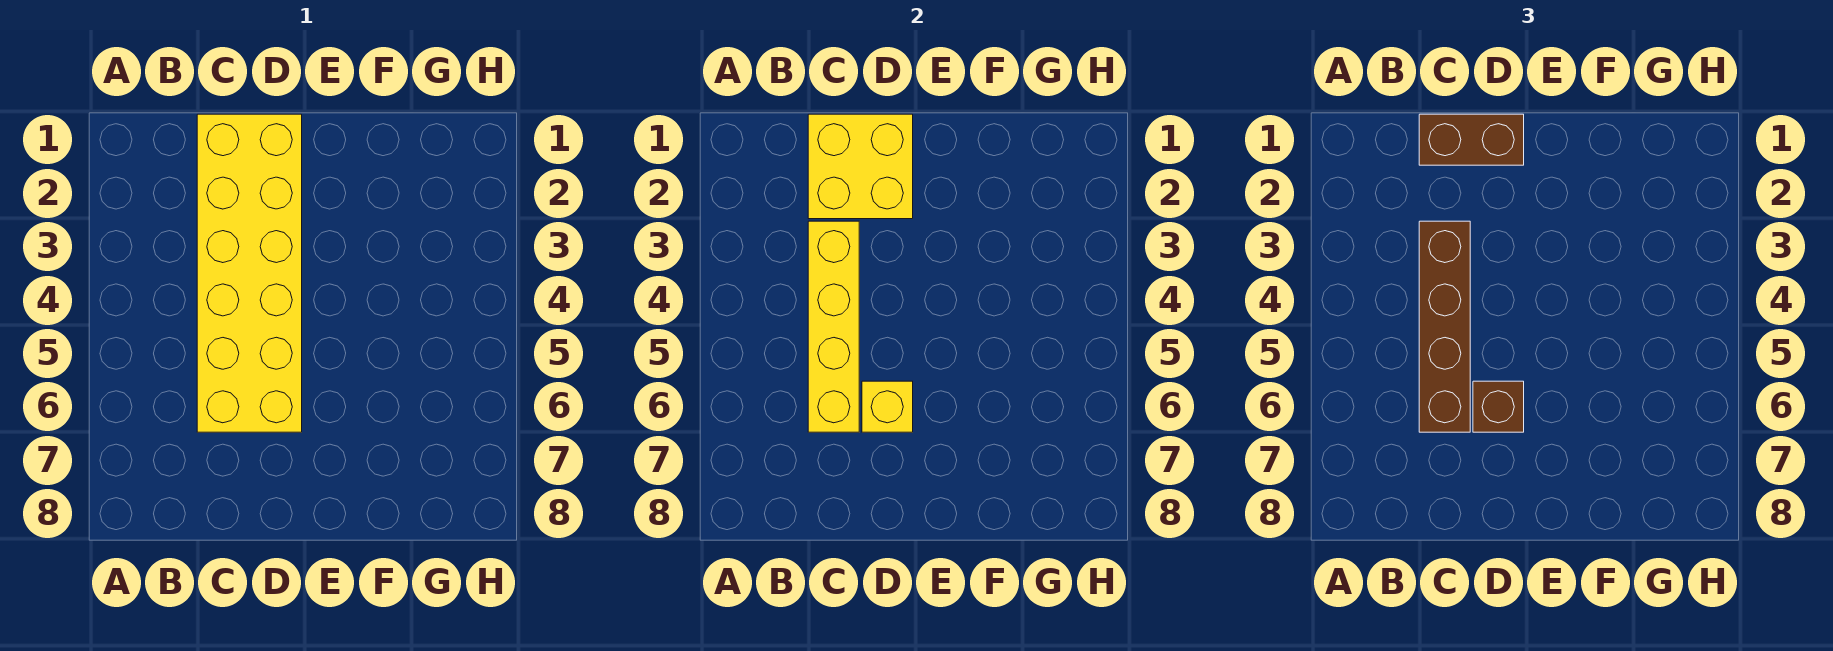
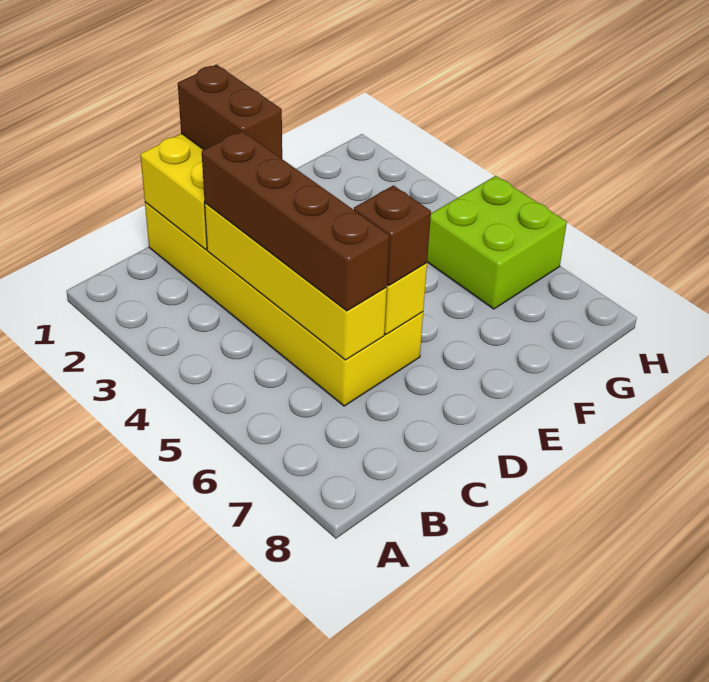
brown brick C1:D1 level 3 -> brown brick D1:D2 level 3
none -> lime brick G5:H6 level 1

